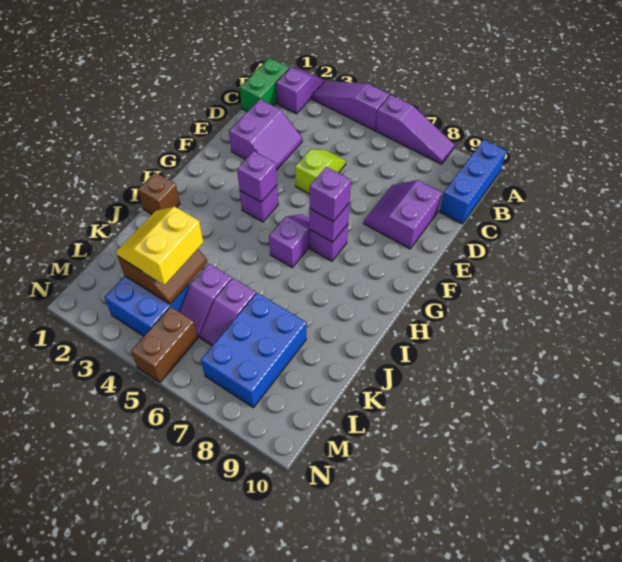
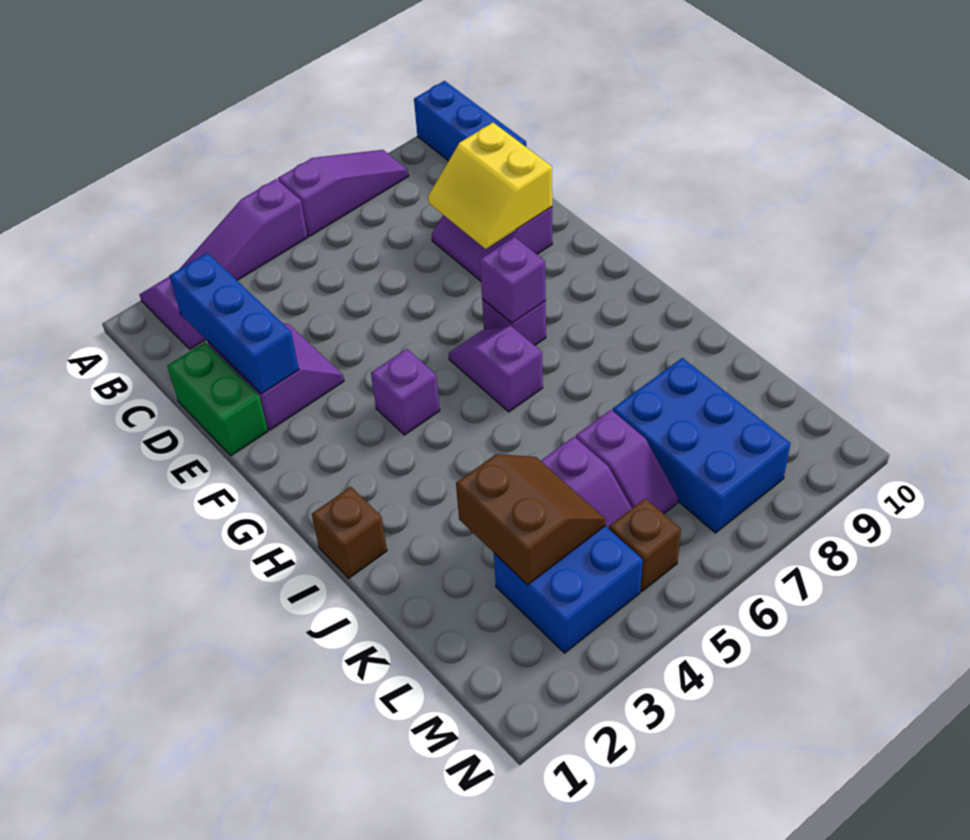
green brick B1:C1 level 1 -> green brick D1:E1 level 1
none -> blue brick C2:E2 level 2
lime slope D5:E5 level 1 top E -> none
purple brick G4 level 2 -> none
purple brick G7 level 3 -> none
yellow slope K3:L4 level 3 top 4 -> yellow slope D8:E9 level 2 top 9
brown brick M5:N5 level 1 -> brown brick M5 level 1

